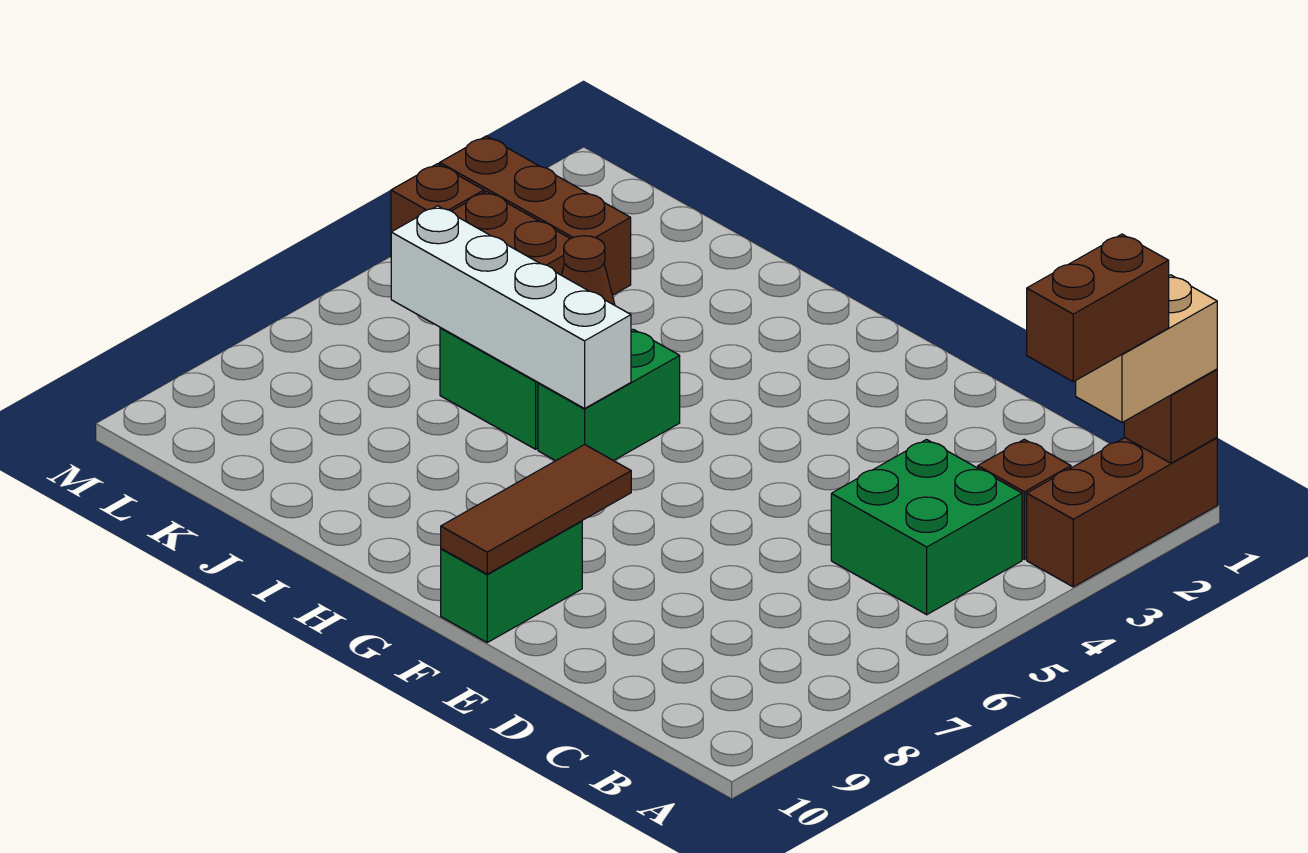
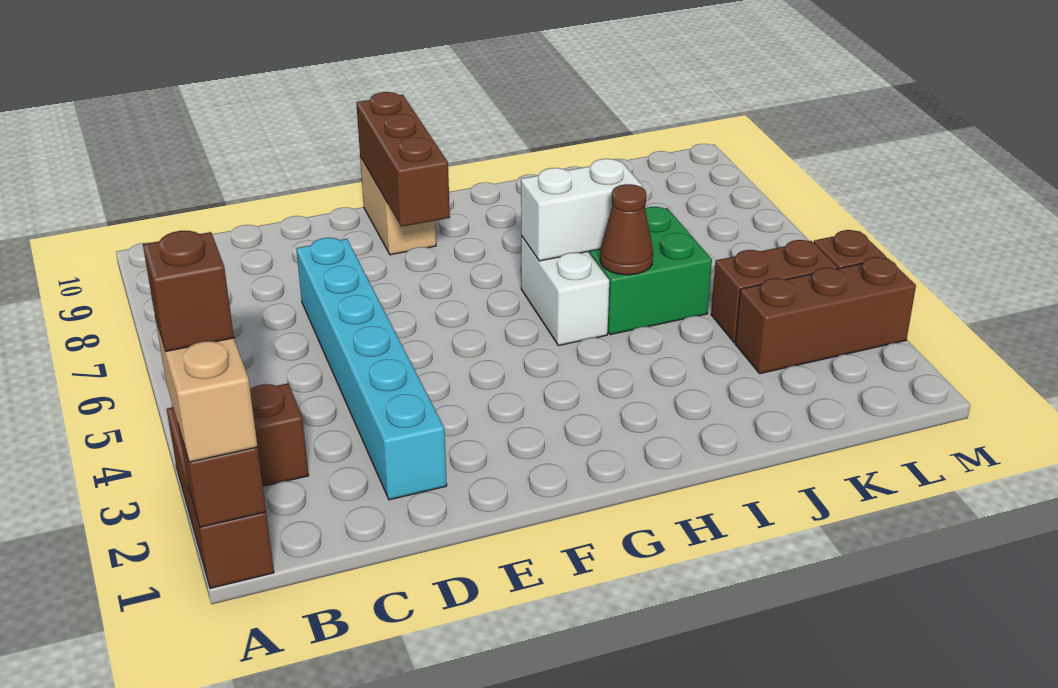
brown brick A2:A3 level 4 -> brown brick A2 level 4
green brick B4:C5 level 1 -> none
none -> cyan brick D2:D7 level 1
brown tile F8:F10 level 2 -> brown brick F8:F10 level 2
green brick F9:F10 level 1 -> tan brick F9:F10 level 1
green brick H5:H6 level 1 -> white brick H5:H6 level 1
white brick H6:K6 level 2 -> white brick H6:I6 level 2

